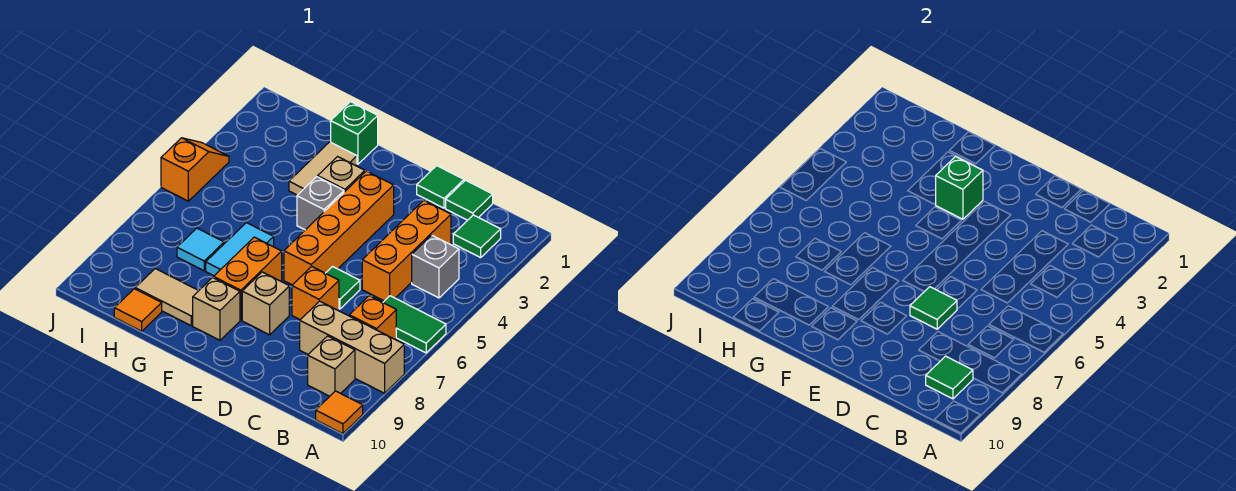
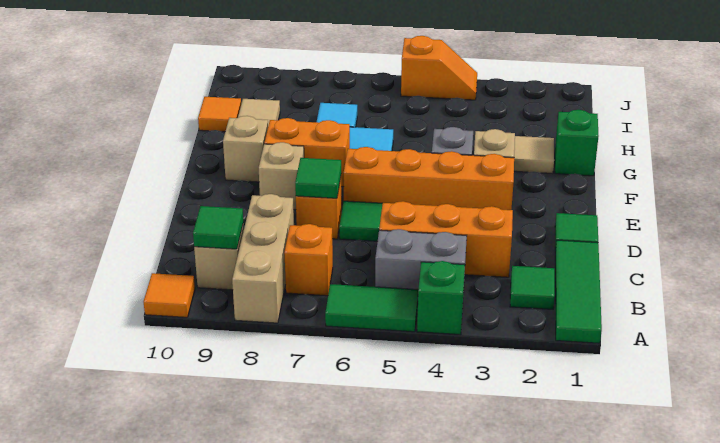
green tile A6:B6 level 1 -> green tile A5:A6 level 1
grey brick B4 level 1 -> grey brick B4:B5 level 1
green tile C1 level 1 -> green tile A1:C1 level 1
green brick F3 level 2 -> green brick A4 level 1

